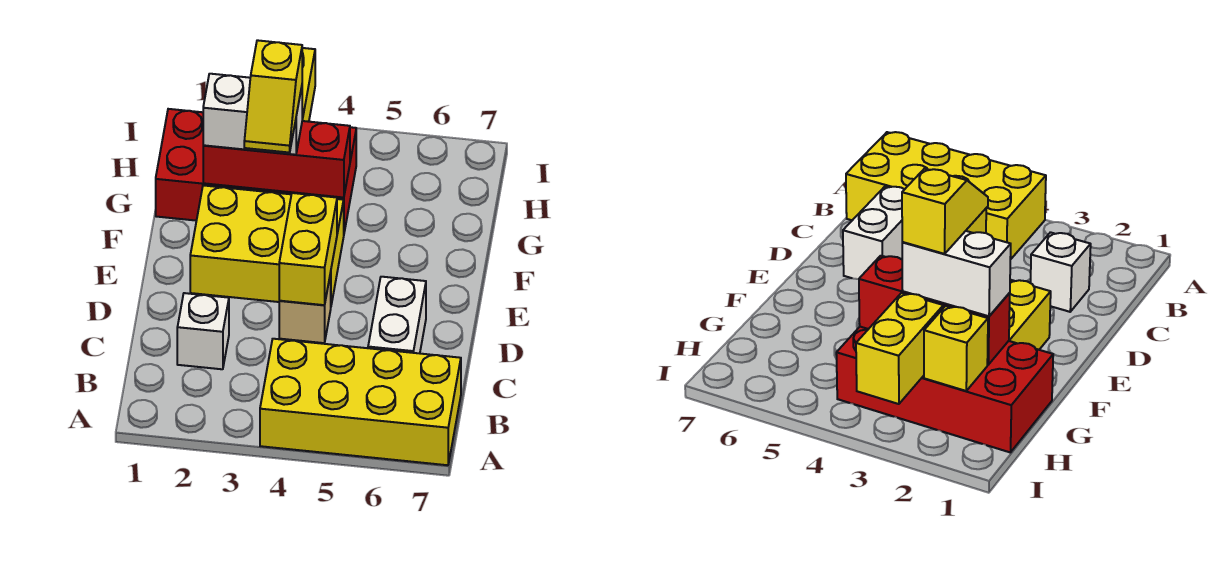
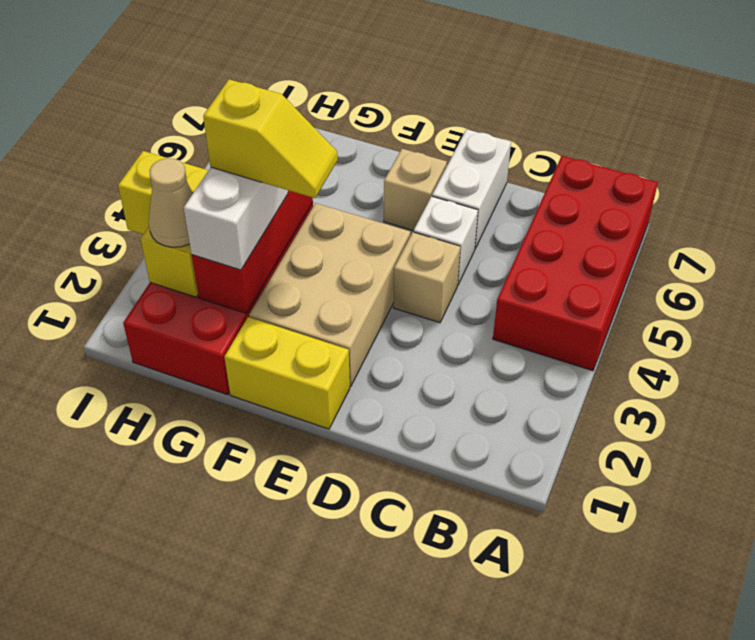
yellow brick A4:B7 level 1 -> red brick A4:B7 level 1
white brick C2 level 1 -> white brick D5 level 1
white brick C6:D6 level 1 -> white brick D6:D7 level 1
yellow brick D4:E4 level 2 -> yellow brick E1:F1 level 1
yellow brick E2:F4 level 1 -> tan brick E2:F4 level 1
none -> tan brick E6 level 1
none -> tan cone H2 level 3

